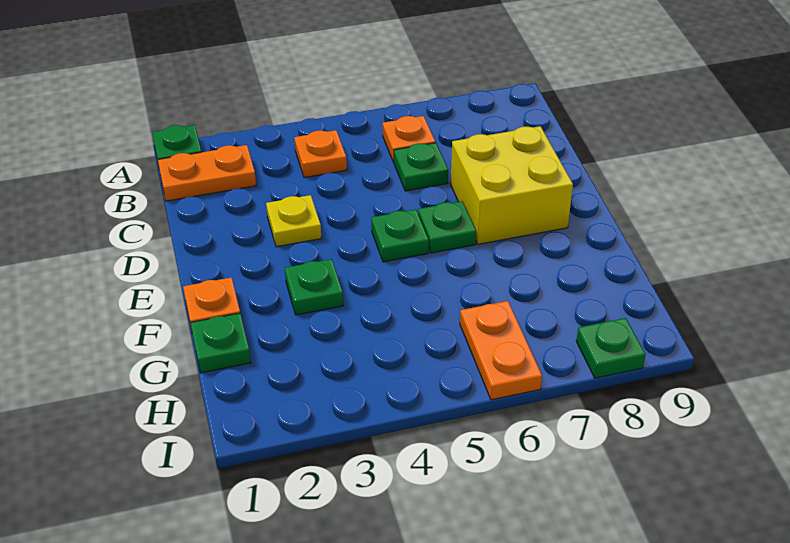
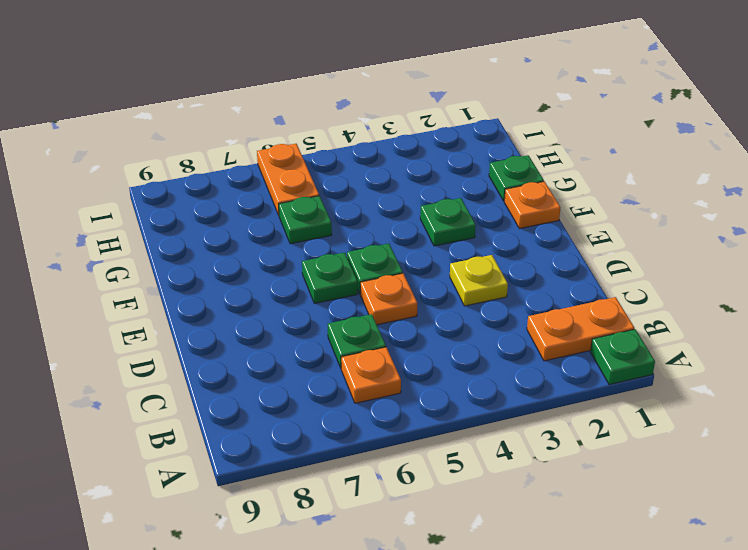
orange plate B4 level 1 -> orange plate D5 level 1
yellow brick D7:E8 level 1 -> none
green plate I8 level 1 -> green plate G6 level 1

